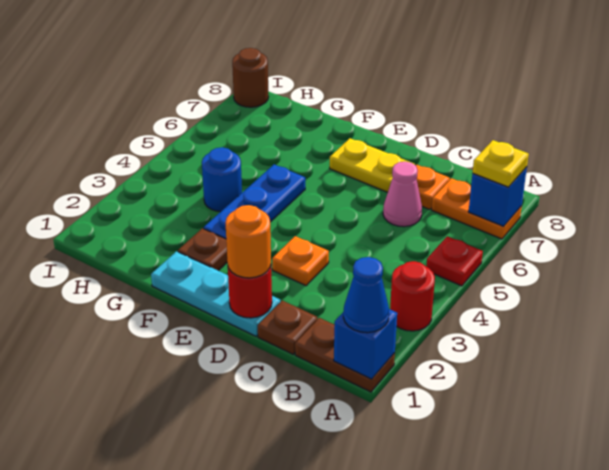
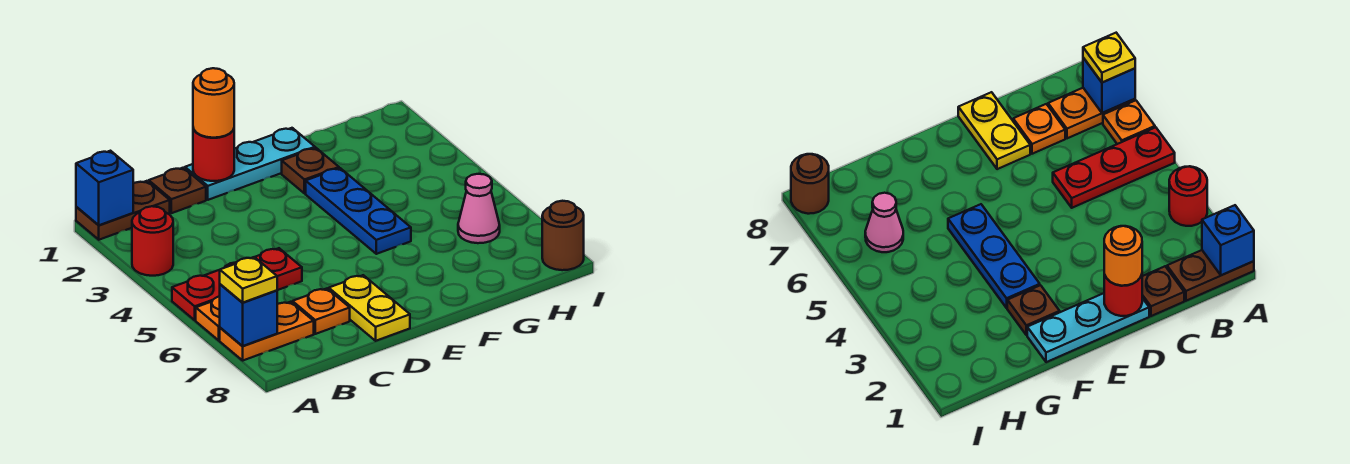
blue cone A1 level 3 -> none
red plate A5 level 1 -> red plate A5:C5 level 1
pink cone C6 level 1 -> pink cone H6 level 1
orange plate D3 level 1 -> orange plate A6 level 1
yellow plate D7:E7 level 1 -> yellow plate D7:D8 level 1
blue round brick G4 level 1 -> none

